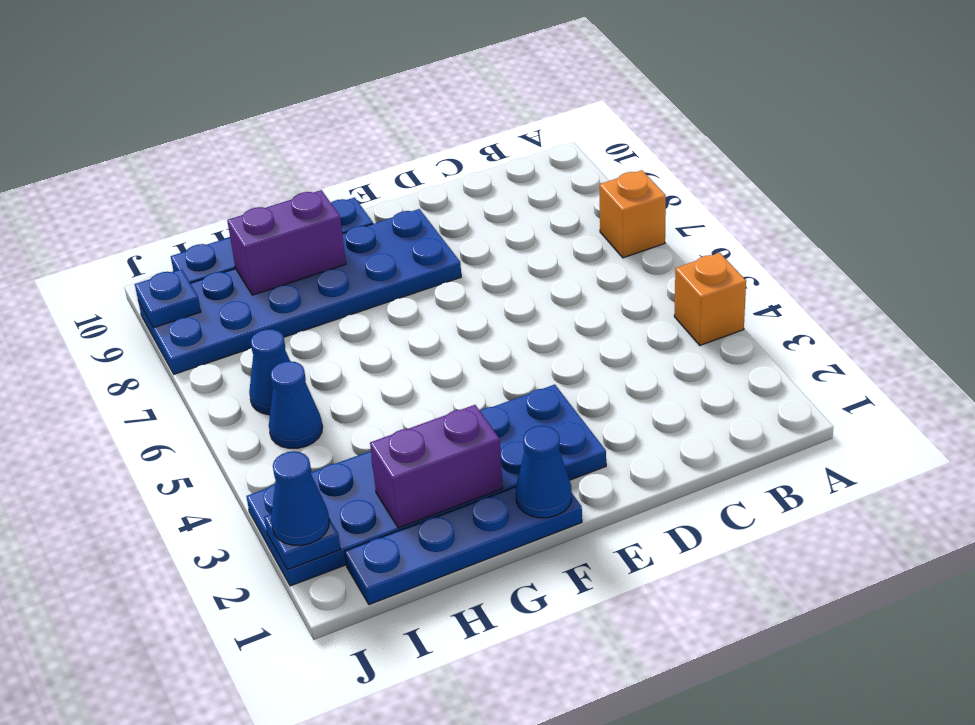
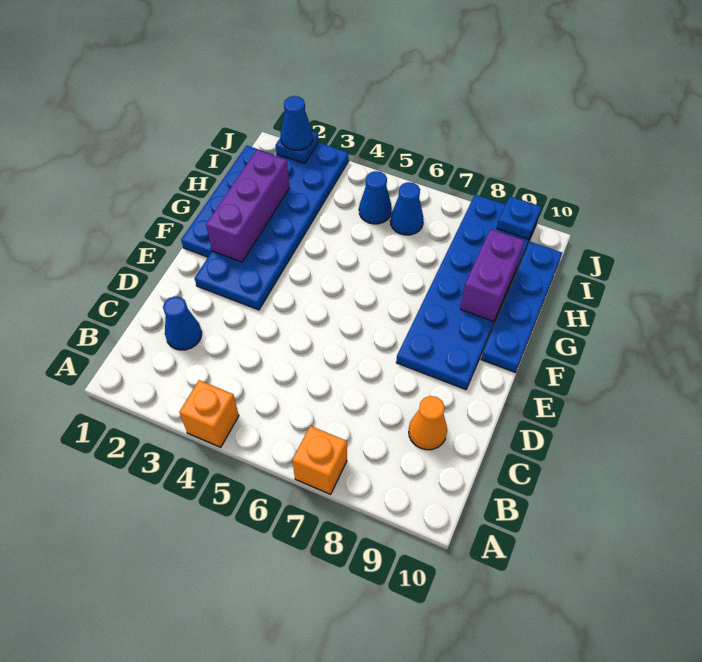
none -> orange cone C9 level 1
blue cone F1 level 2 -> blue cone C2 level 1
purple brick G2:H2 level 2 -> purple brick F2:H2 level 2

